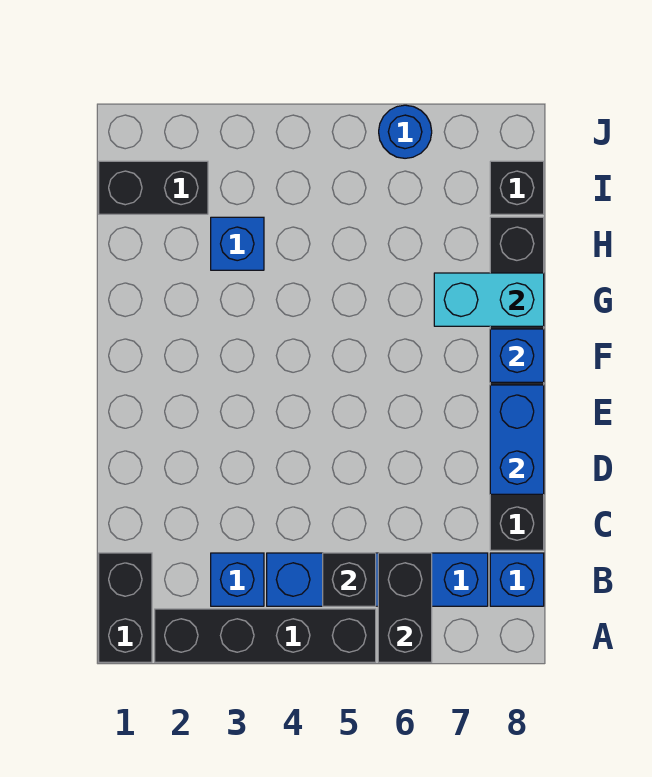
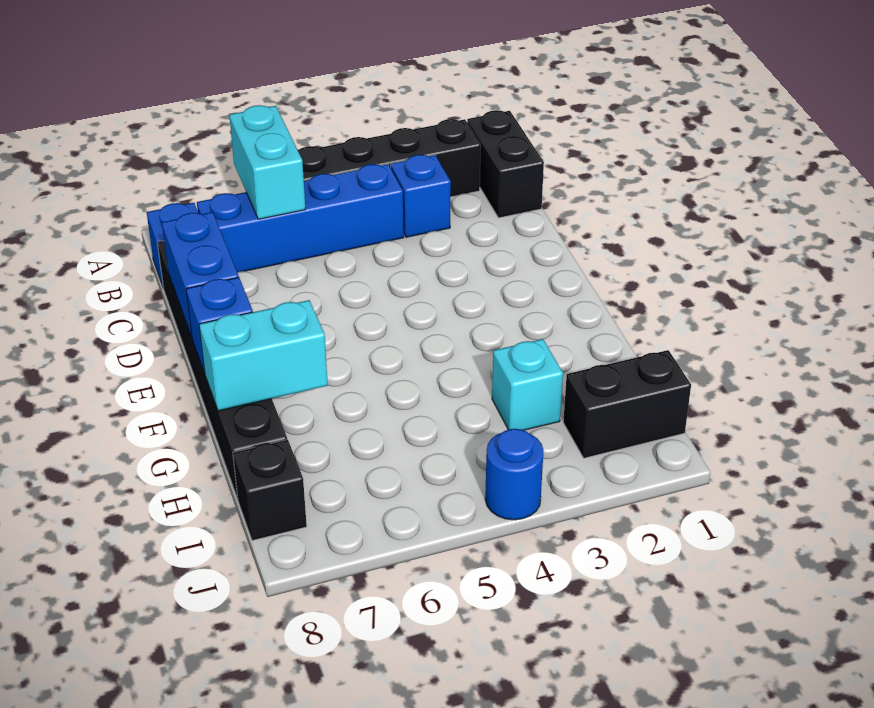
black brick A6:B6 level 2 -> cyan brick A6:B6 level 2
black brick B5 level 2 -> none
blue brick H3 level 1 -> cyan brick H3 level 1
blue round brick J6 level 1 -> blue round brick J4 level 1

